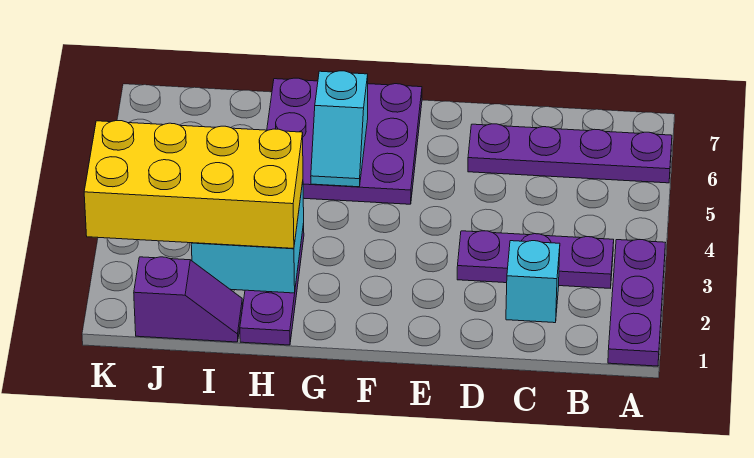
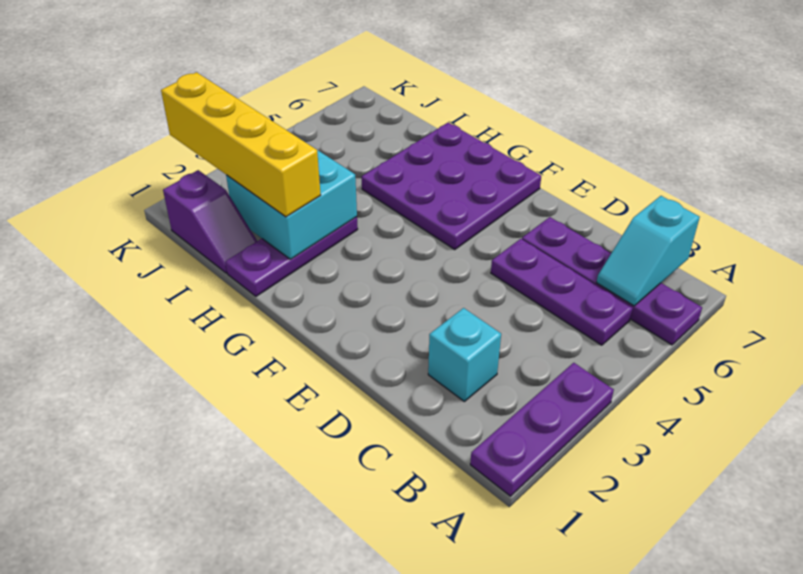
purple plate B3:D3 level 1 -> purple plate B5:D5 level 1
cyan slope G5:G6 level 2 top 6 -> cyan slope B6:B7 level 2 top 7
yellow brick H2:K3 level 3 -> yellow brick H2:K2 level 3

